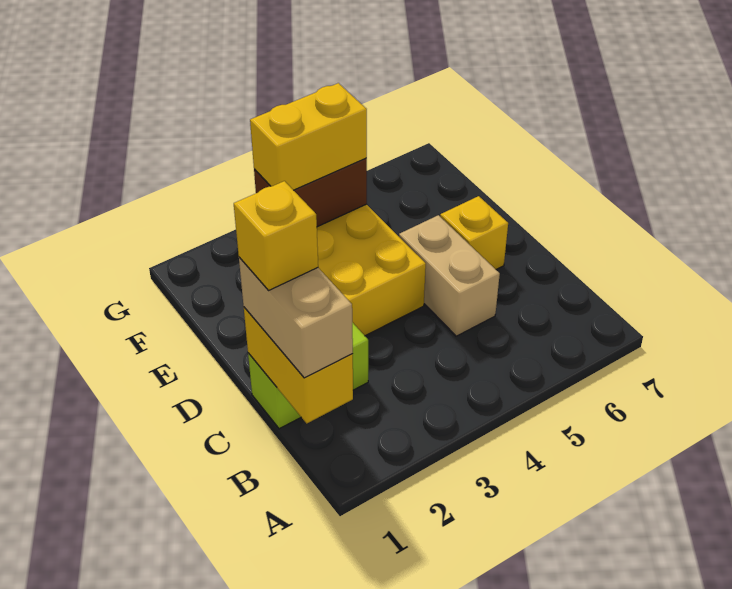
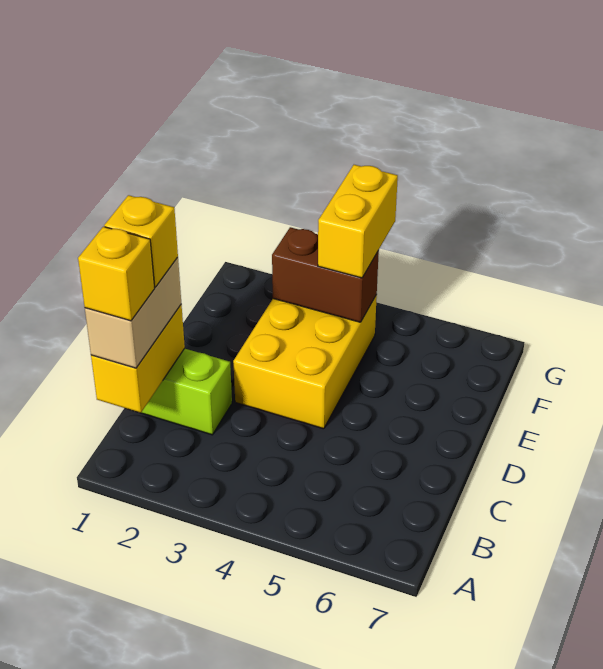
tan brick C5:D5 level 1 -> none
yellow brick D6 level 1 -> yellow brick B1 level 4
yellow brick F3:F4 level 3 -> yellow brick F4:G4 level 3

